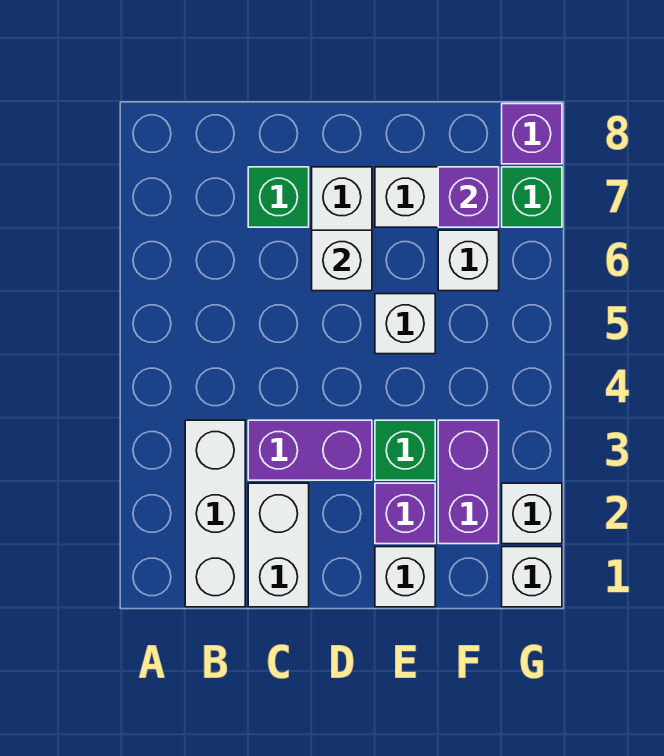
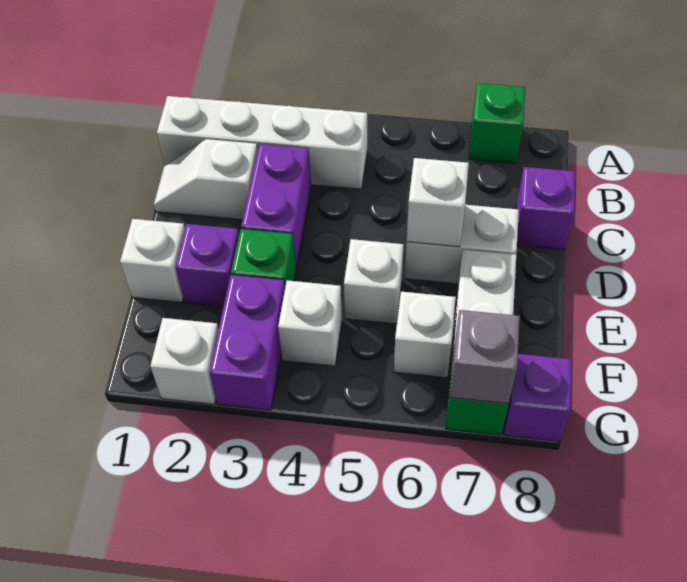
white brick B1:B3 level 1 -> white brick B1:B4 level 1
white brick C1:C2 level 1 -> white slope C1:C2 level 1 top 2
green brick C7 level 1 -> green brick A7 level 1
purple brick F2:F3 level 1 -> purple brick F3:G3 level 1
purple brick F7 level 2 -> purple brick C8 level 1
white brick G1 level 1 -> white brick F4 level 1
none -> grey brick G7 level 2

